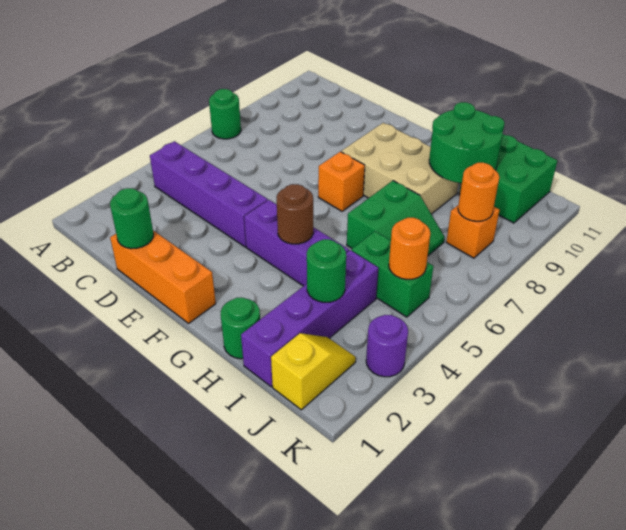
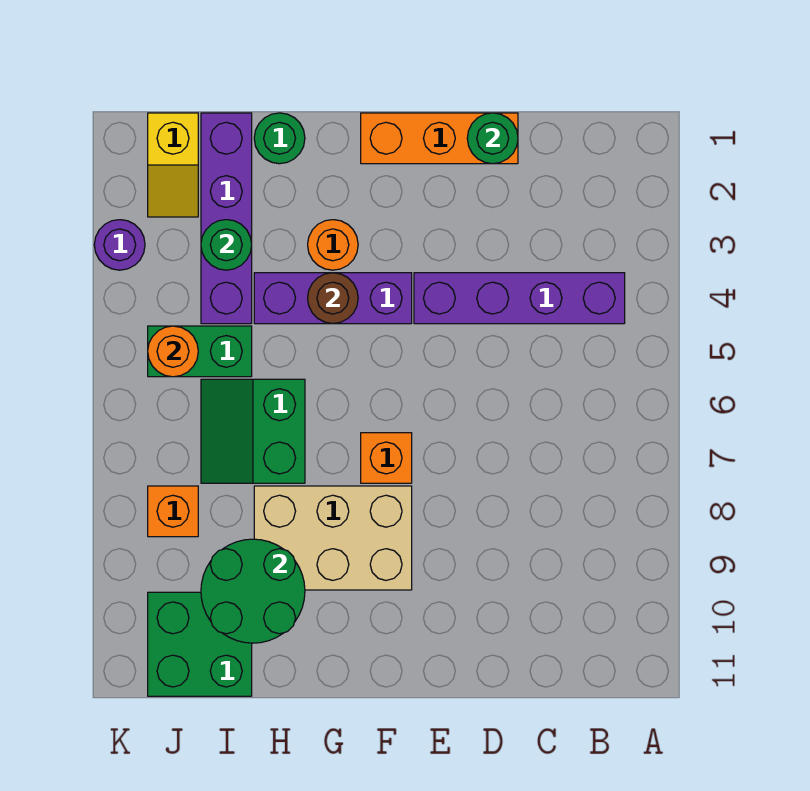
green round brick A7 level 1 -> none
orange round brick J8 level 2 -> orange round brick G3 level 1

